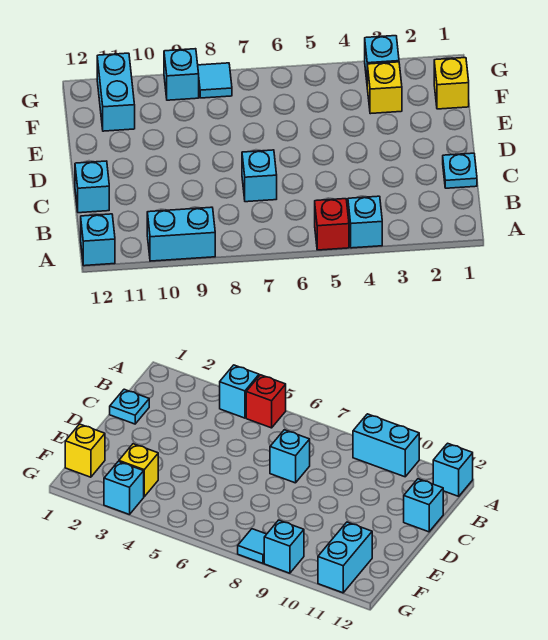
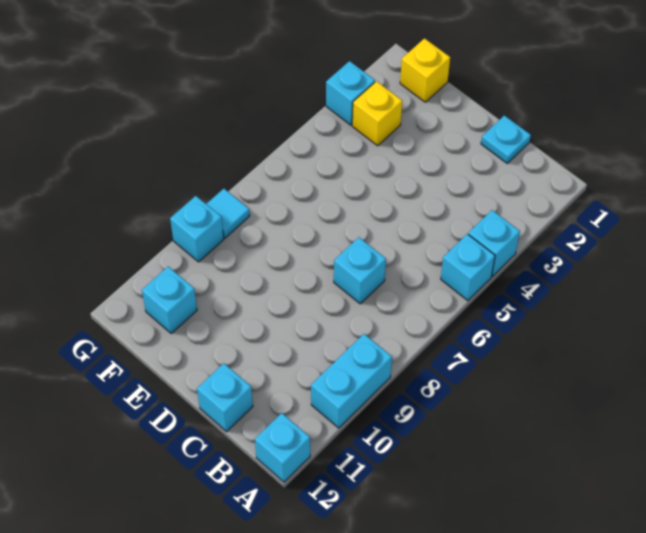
red brick A5 level 1 -> cyan brick A5 level 1
cyan brick F11:G11 level 1 -> cyan brick F11 level 1

